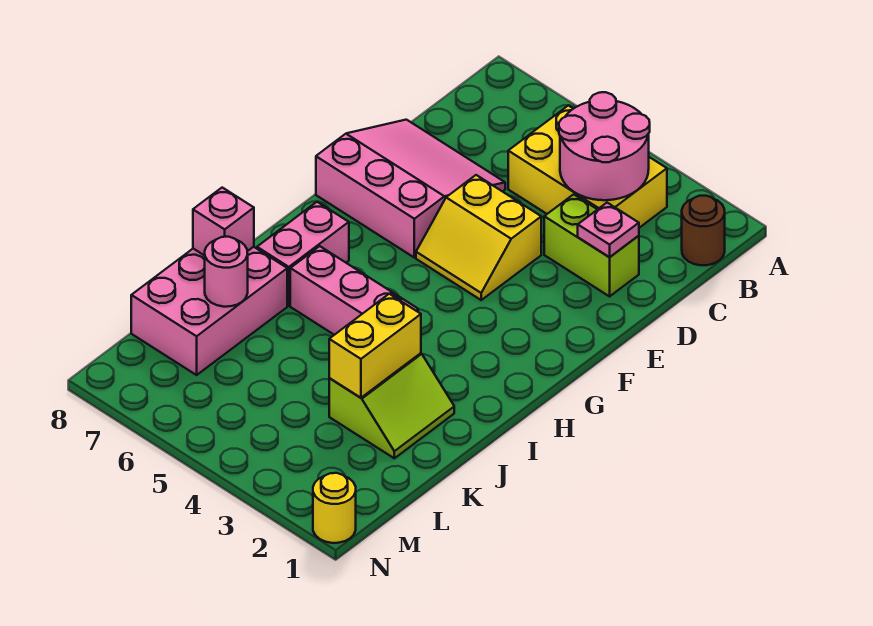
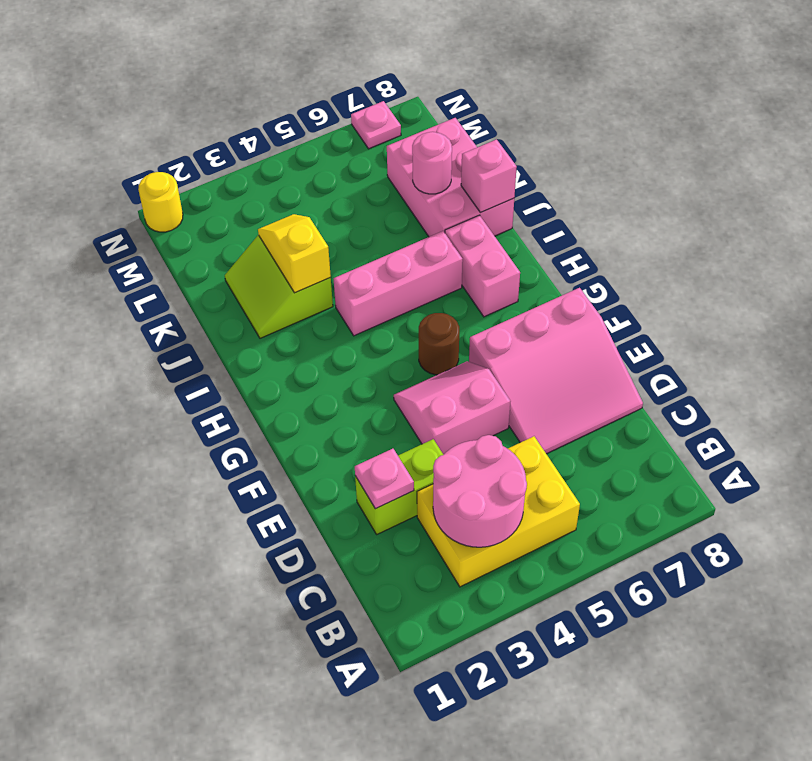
brown round brick B1 level 1 -> brown round brick G5 level 1
yellow slope E4:F5 level 1 top E -> pink slope E4:F5 level 1 top E
yellow brick J3:K3 level 2 -> yellow slope J3:K3 level 2 top J
none -> pink plate N7 level 1

